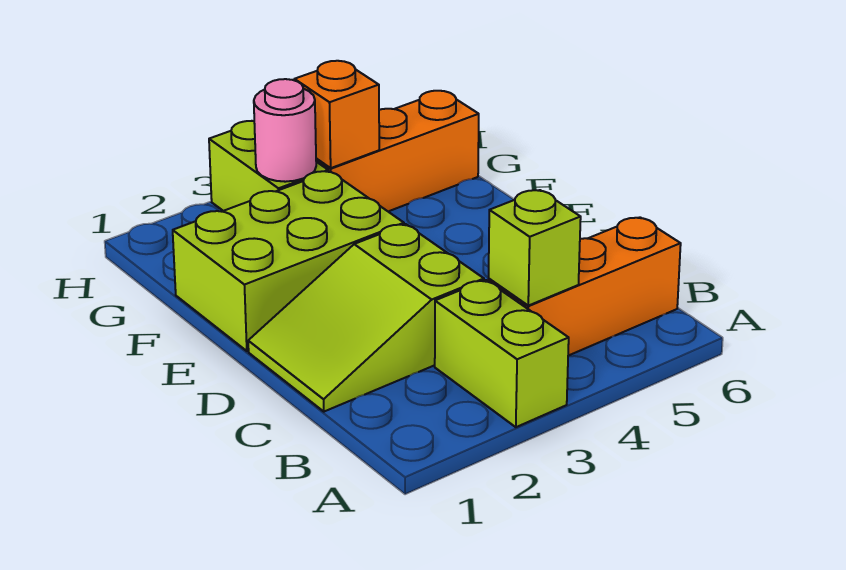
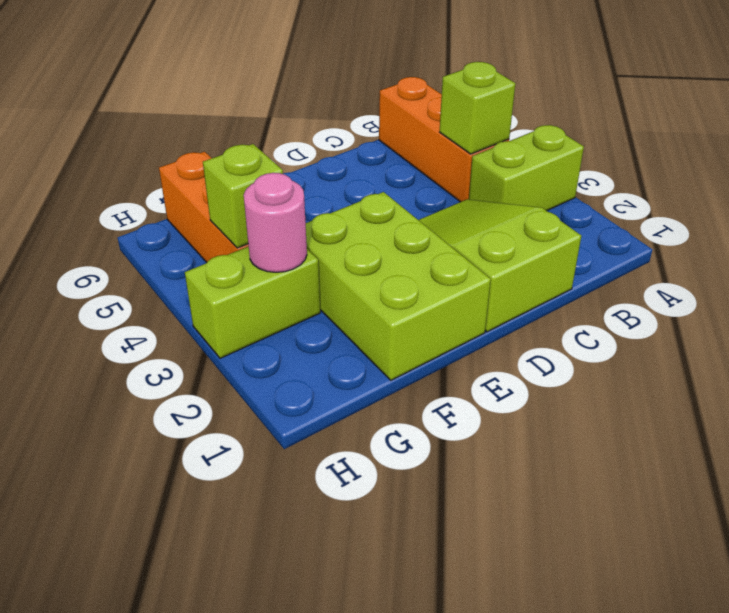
lime slope C1:D3 level 1 top 3 -> lime slope C1:D3 level 1 top 1
orange brick G4 level 2 -> lime brick G4 level 2

